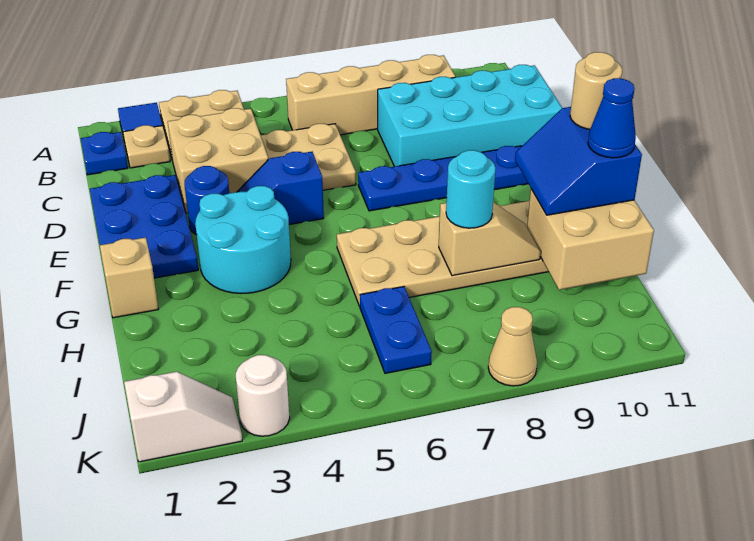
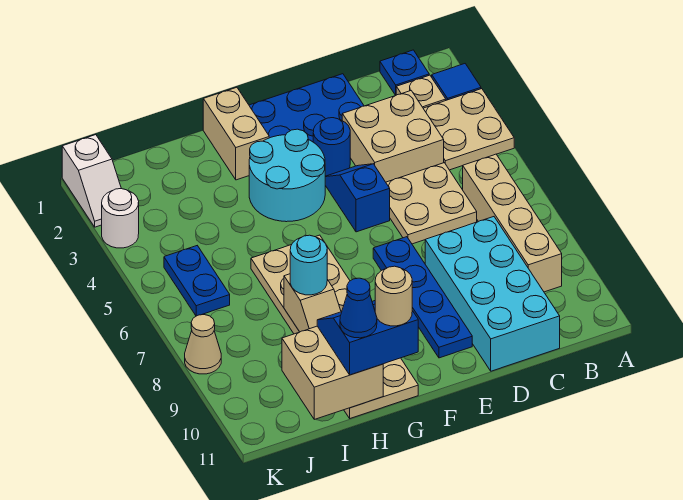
tan brick G1 level 1 -> tan brick G1:G2 level 1
blue plate I6:J6 level 1 -> blue plate J5:J6 level 1

